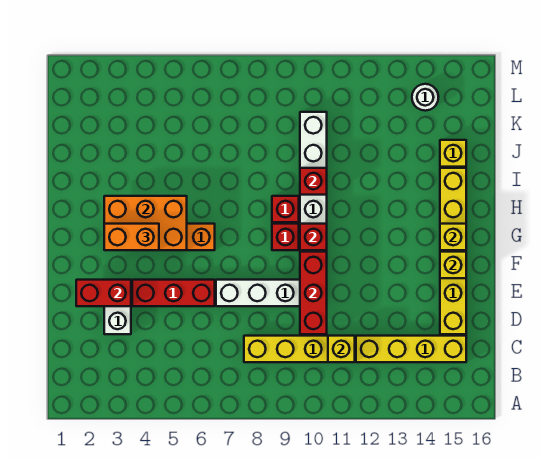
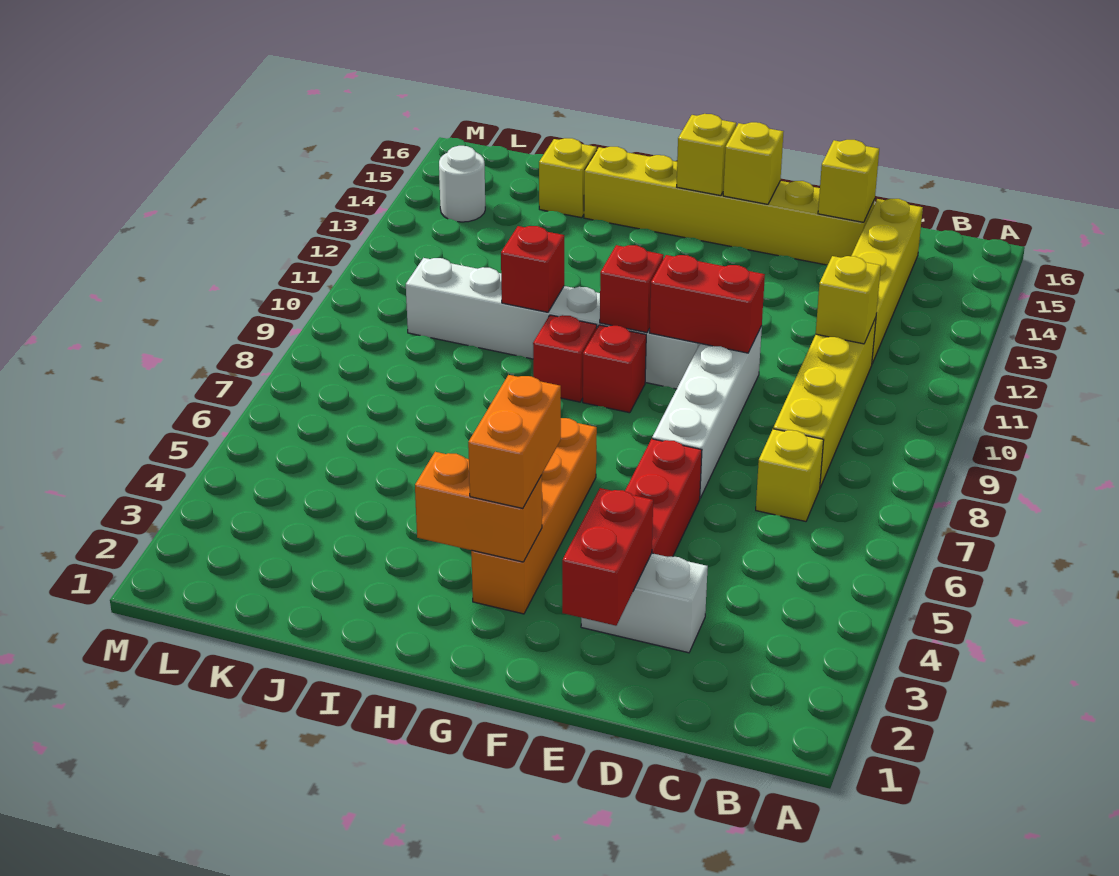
none -> yellow brick C7 level 1
red brick D10:F10 level 2 -> red brick E10:F10 level 2
none -> yellow brick D15 level 2
orange brick G3:H5 level 2 -> orange brick G3:H3 level 2

